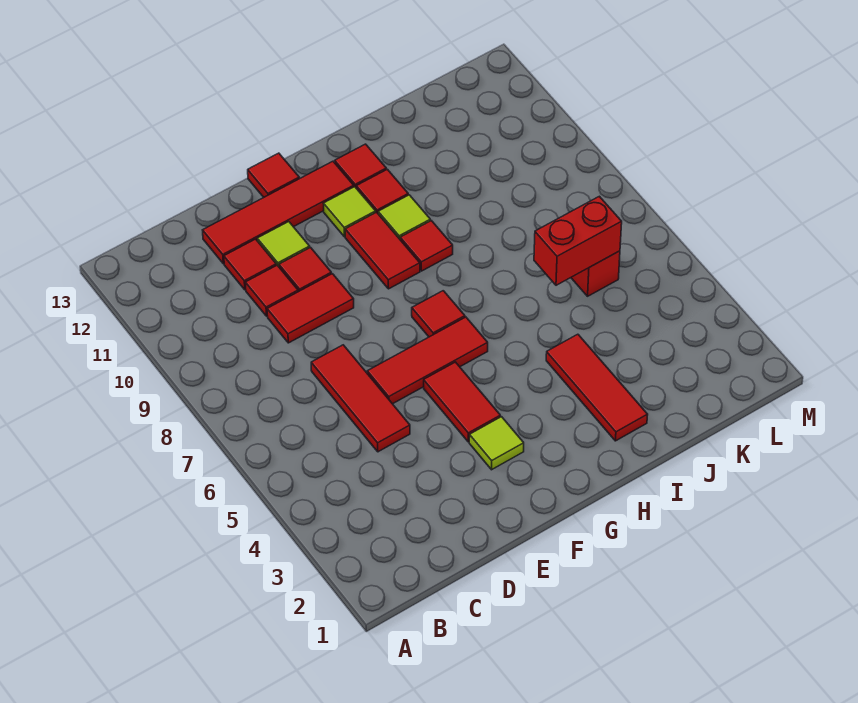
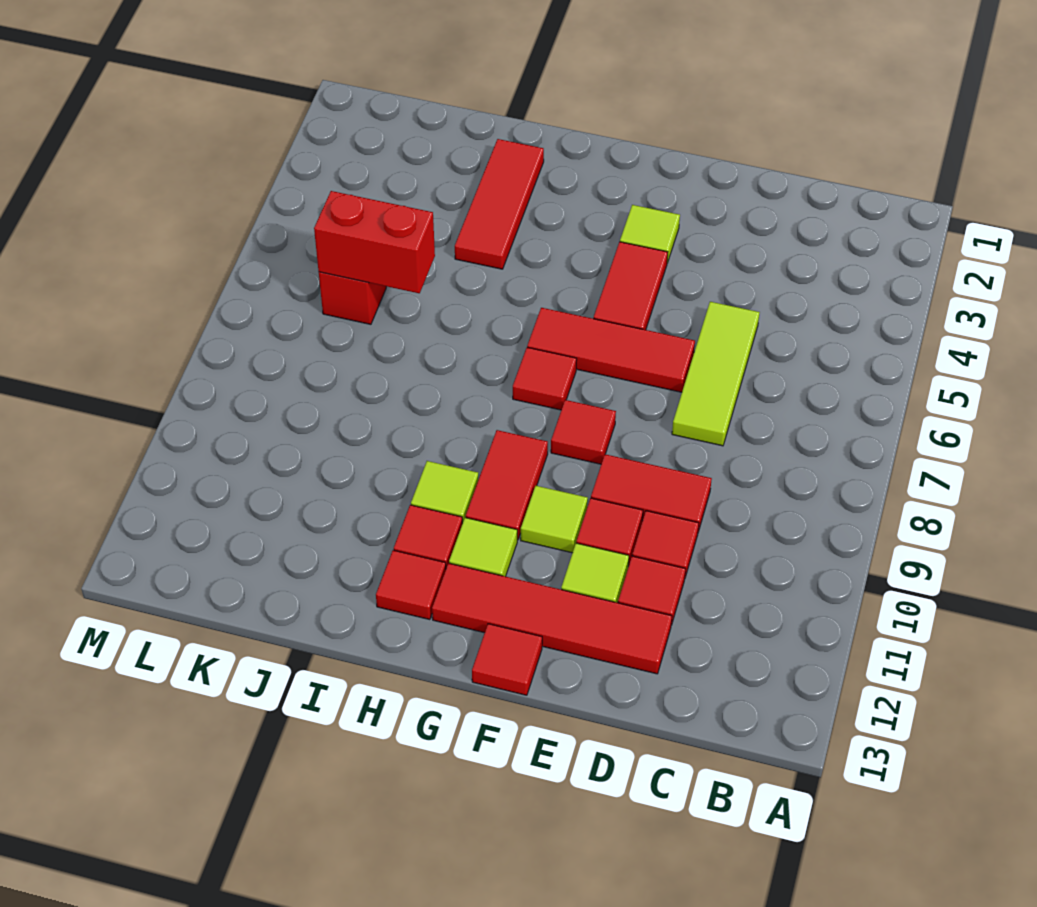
red tile D5:D7 level 1 -> lime tile D5:D7 level 1
none -> lime tile F10 level 1
red tile H9 level 1 -> red tile F8 level 1

